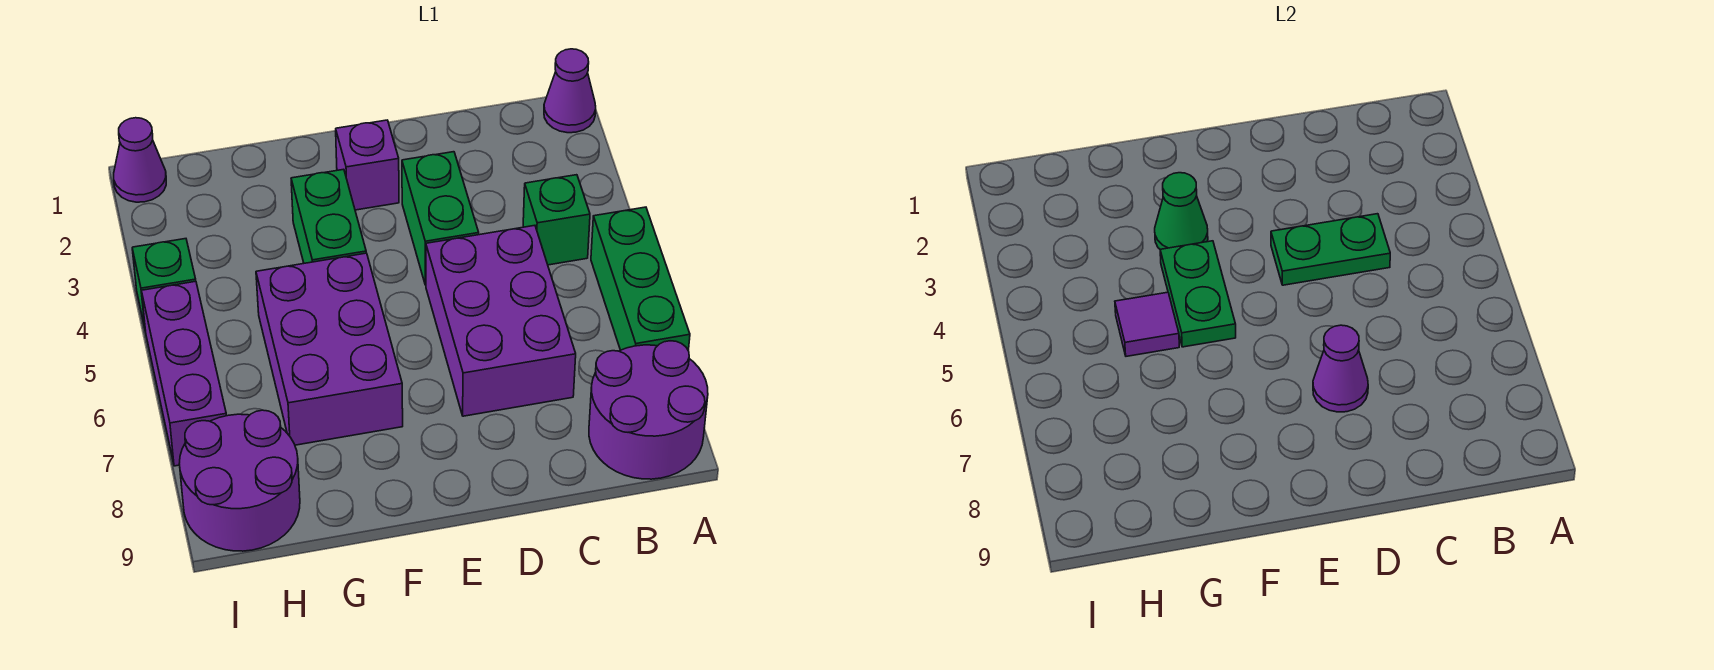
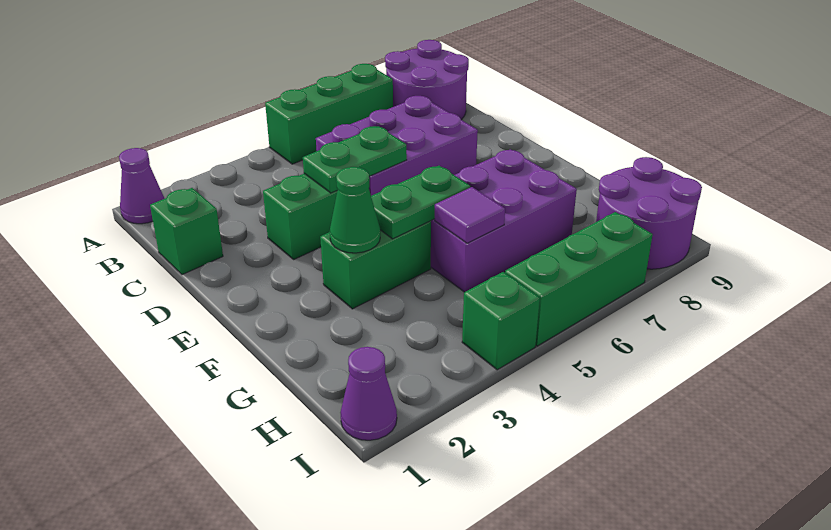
green brick B4 level 1 -> green brick C1 level 1
green plate C4:D4 level 2 -> green plate D4:D5 level 2
purple cone D7 level 2 -> none
purple brick E2 level 1 -> none
purple brick I5:I7 level 1 -> green brick I5:I7 level 1

